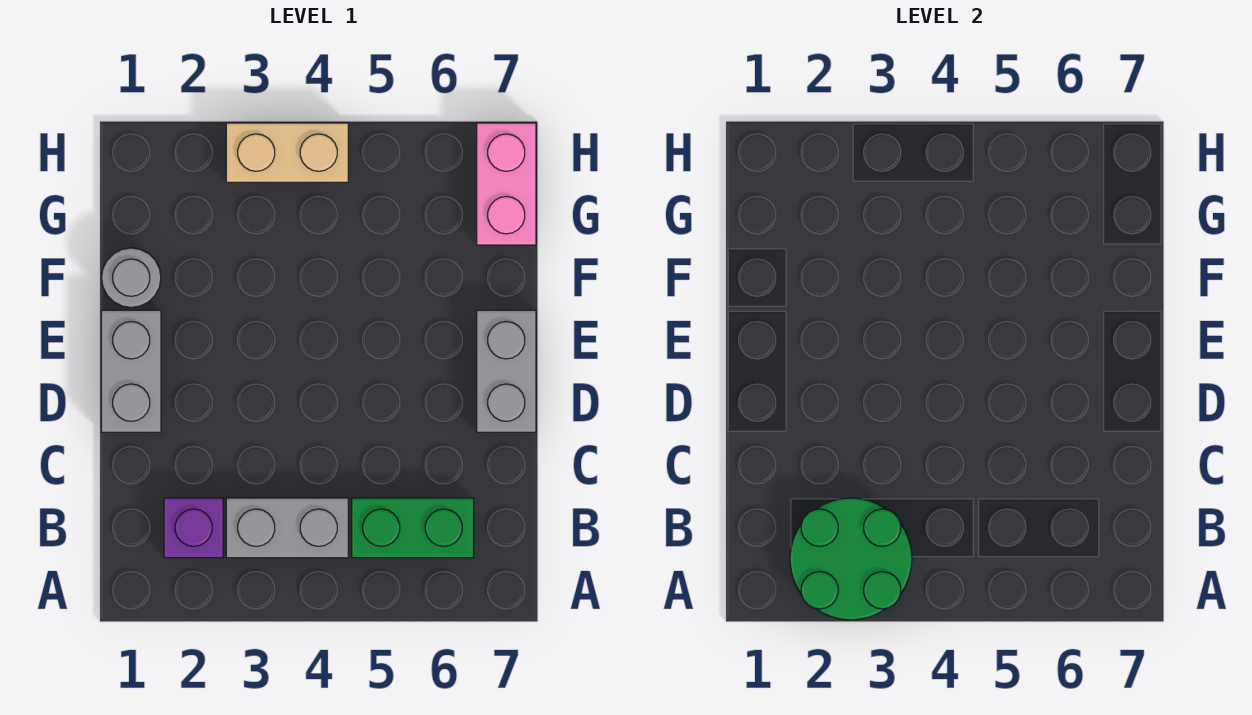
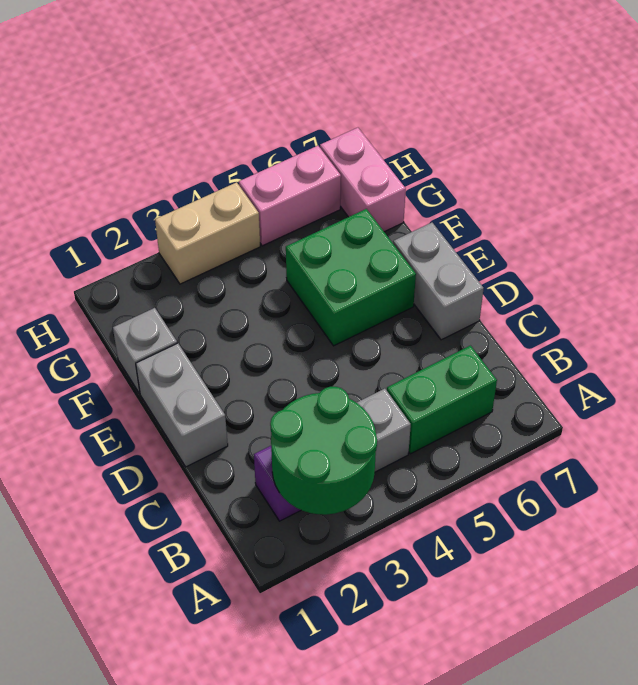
none -> green brick E5:F6 level 1
grey round brick F1 level 1 -> grey brick F1 level 1
none -> pink brick H5:H6 level 1

